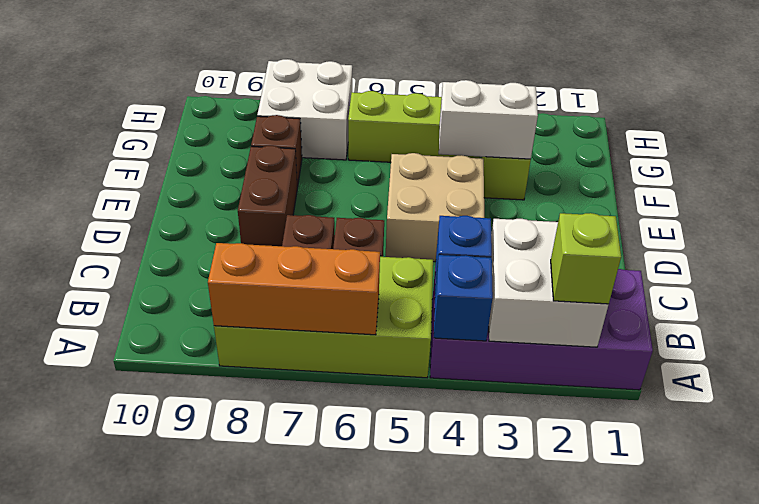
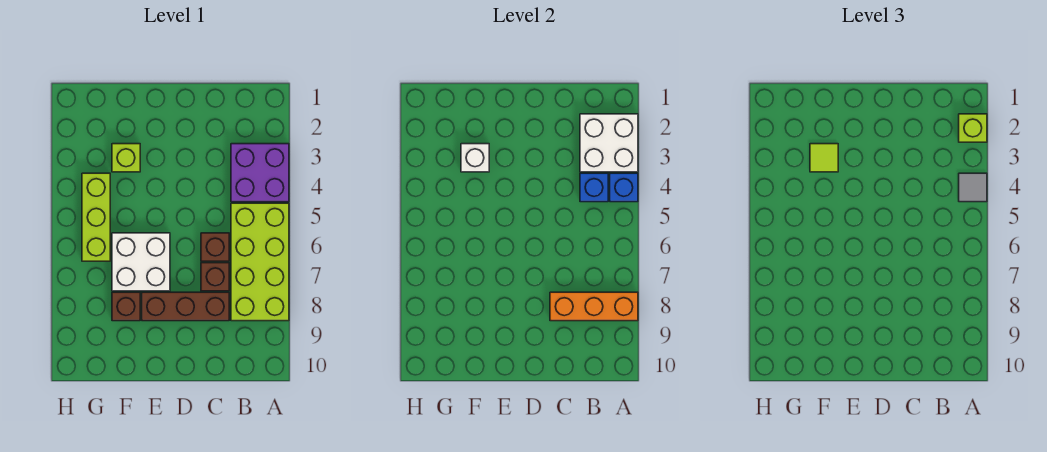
purple brick A1:B4 level 1 -> purple brick A3:B4 level 1
none -> grey tile A4 level 3
orange brick A6:A8 level 2 -> orange brick A8:C8 level 2
tan brick D4:E5 level 1 -> none
brown brick D8:E8 level 1 -> brown brick C8:E8 level 1
white brick F3:F4 level 2 -> white brick F3 level 2
none -> lime tile F3 level 3
white brick G7:H8 level 1 -> white brick E6:F7 level 1

